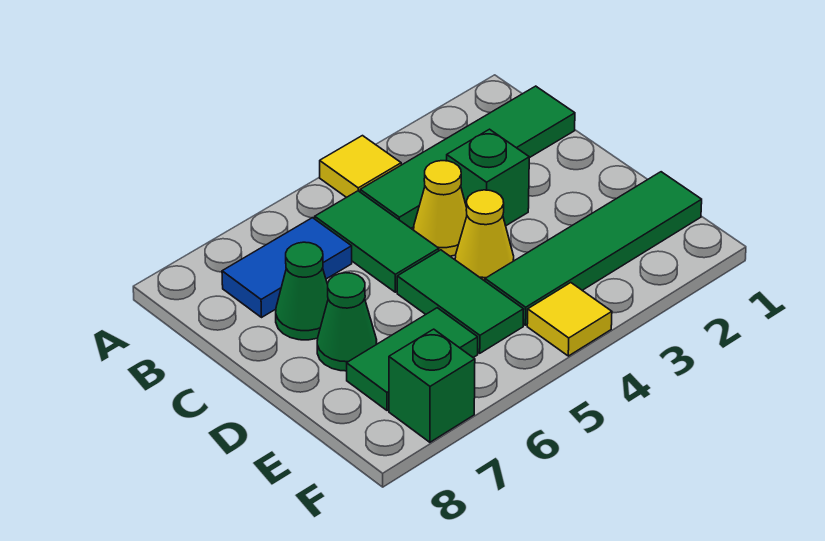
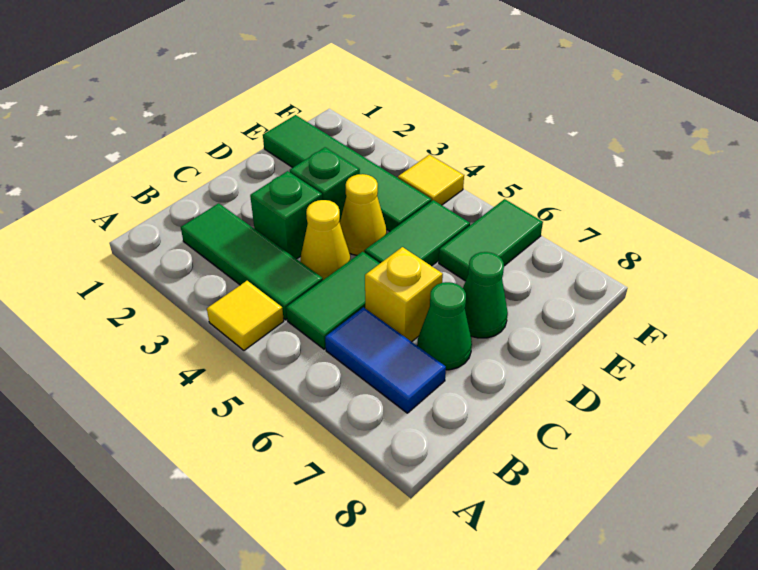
green tile B1:B4 level 1 -> green tile B2:B4 level 1
none -> yellow brick C6 level 1
green tile E6:E7 level 1 -> green tile E6:F6 level 1
green brick F7 level 1 -> green brick D3 level 1

